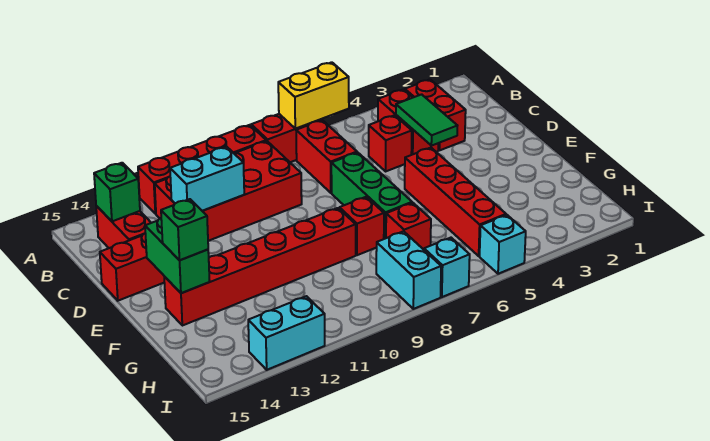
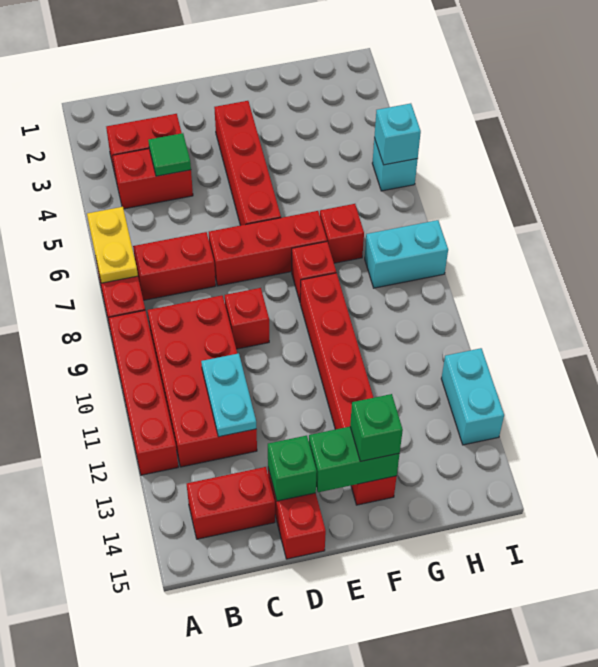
yellow brick A6:A7 level 2 -> yellow plate A6:A7 level 2
green brick B14 level 2 -> green brick D14 level 2
green tile C4:D4 level 2 -> green tile C4 level 2
red brick C5 level 1 -> red brick D9 level 1
cyan brick C11:C12 level 2 -> cyan plate C11:C12 level 2
green brick D7:F7 level 1 -> red brick D7:F7 level 1
red brick E5:H5 level 1 -> red brick E3:E6 level 1
cyan brick I7 level 1 -> cyan brick I5 level 2

